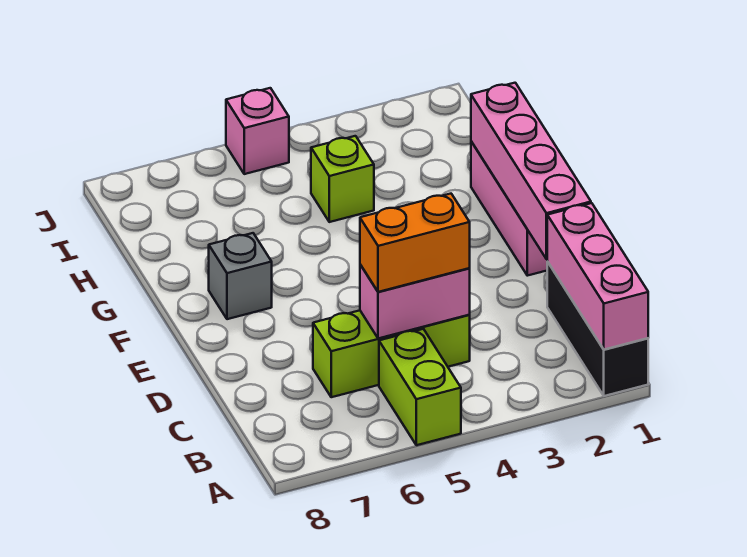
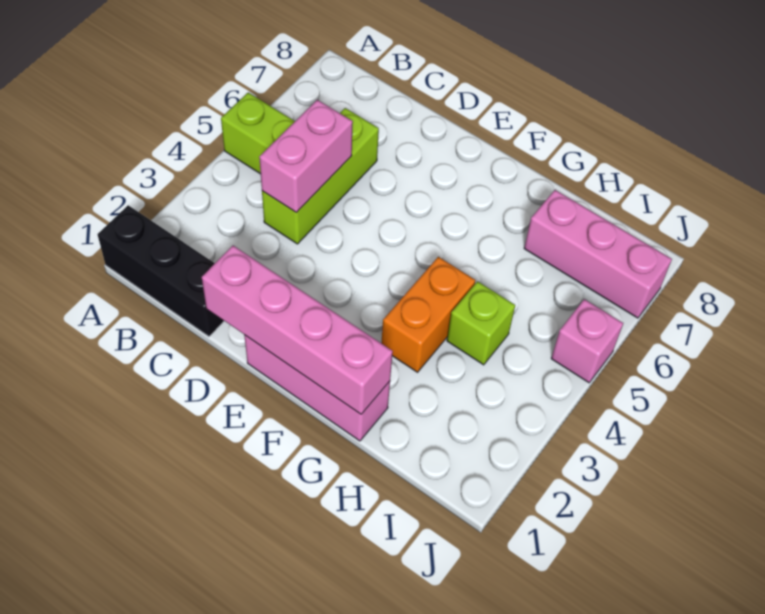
pink brick A1:C1 level 2 -> pink brick H7:J7 level 1
orange brick C4:C5 level 3 -> orange brick G3:G4 level 1
grey brick F7 level 1 -> none

